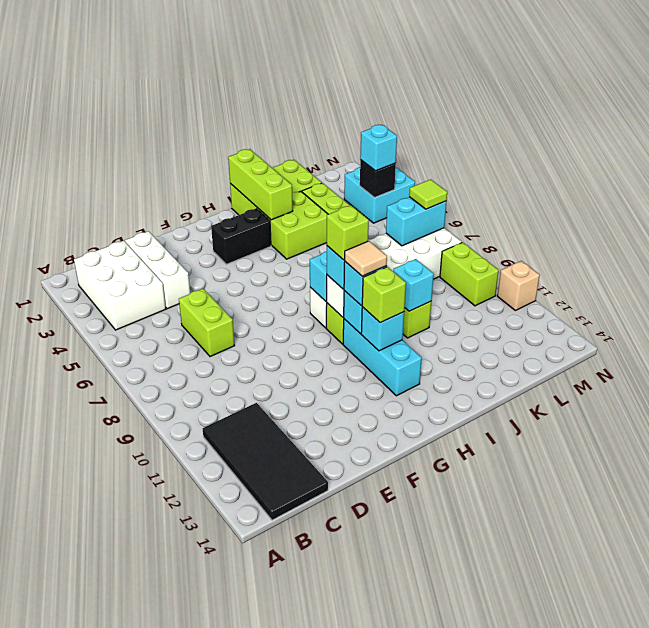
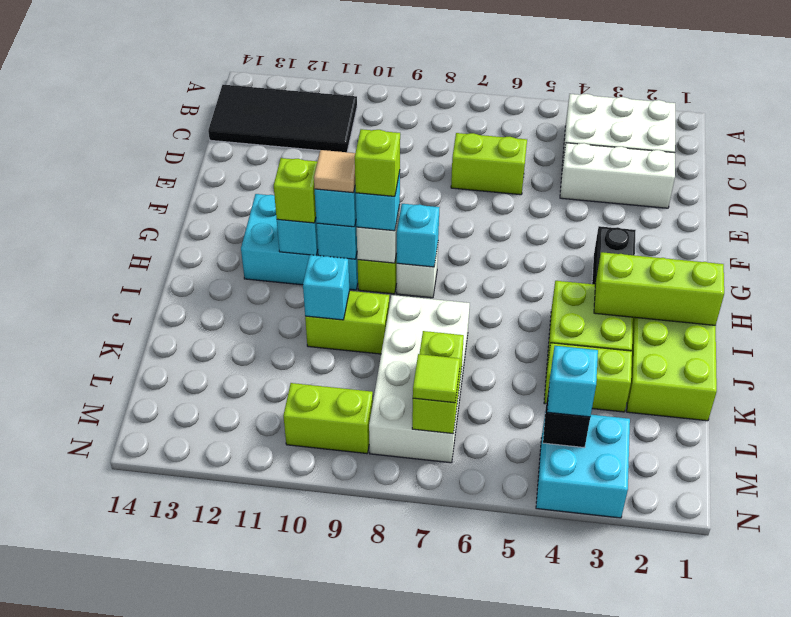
cyan brick H10:H12 level 1 -> cyan brick G10:H12 level 1
cyan brick L7:M7 level 2 -> lime brick L7:M7 level 2
tan brick N11 level 1 -> none

